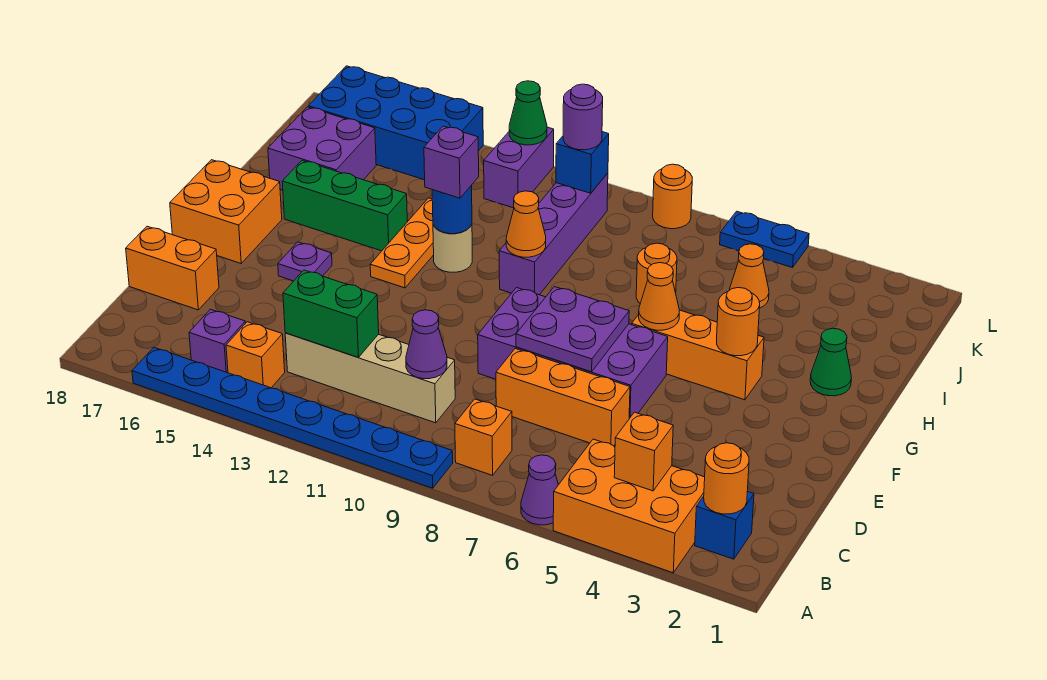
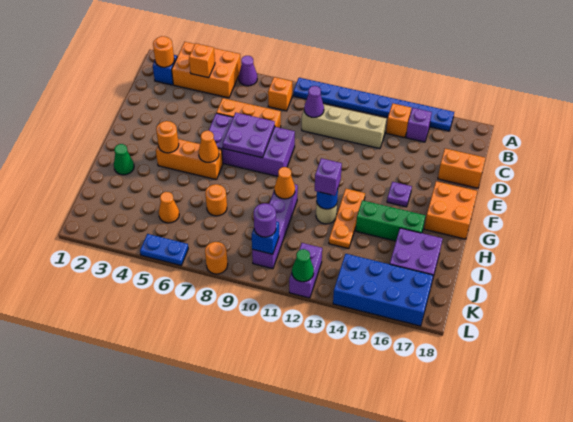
green brick C12:C13 level 2 -> none

